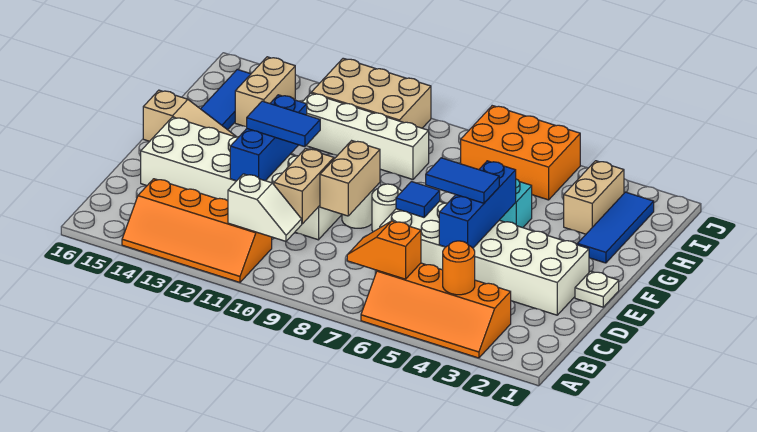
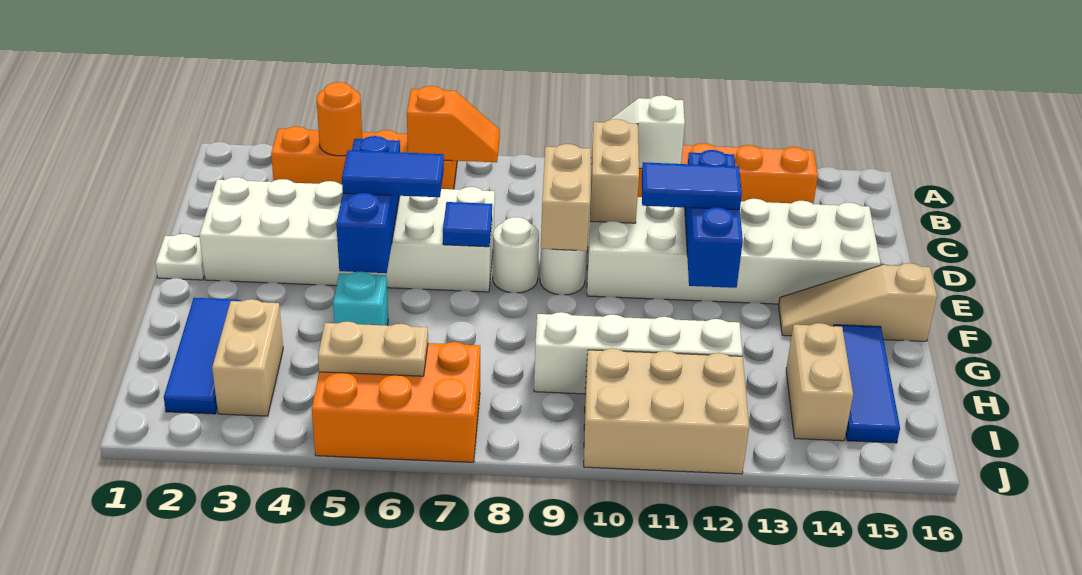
none -> tan plate I5:I6 level 2

